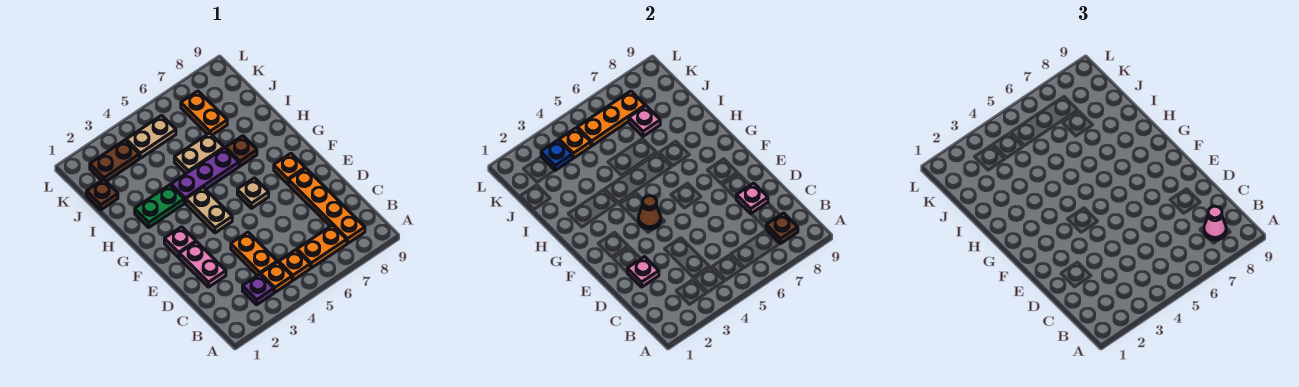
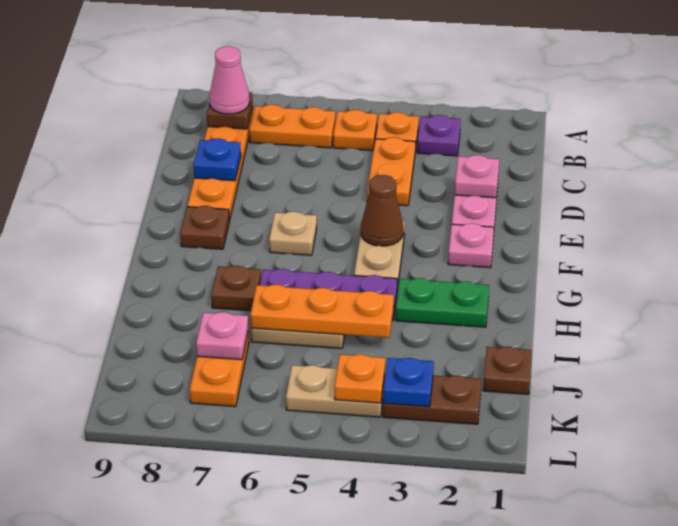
pink plate D8 level 2 -> blue plate D8 level 2
orange plate F8 level 1 -> brown plate F8 level 1
orange plate K5:K7 level 2 -> orange plate I4:I6 level 2

